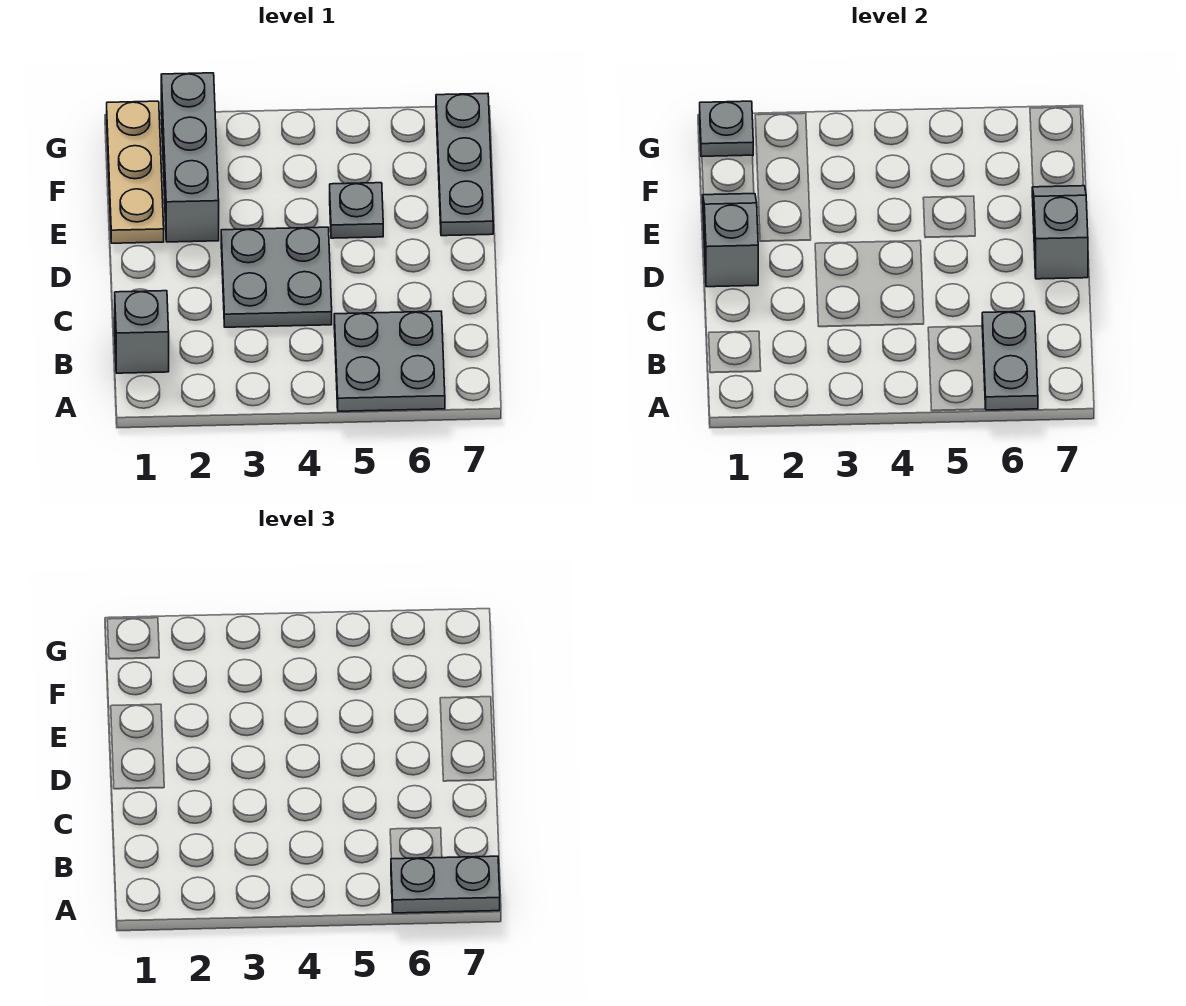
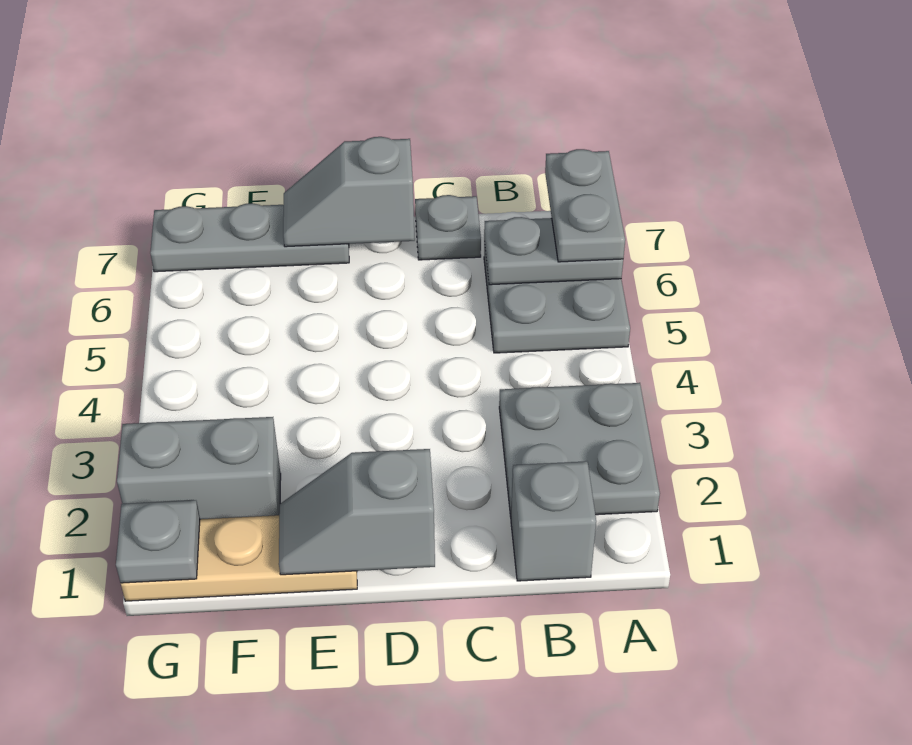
grey plate C3:D4 level 1 -> grey plate A2:B3 level 1
grey brick E2:G2 level 1 -> grey brick F2:G2 level 1
grey plate E5 level 1 -> grey plate C7 level 1

